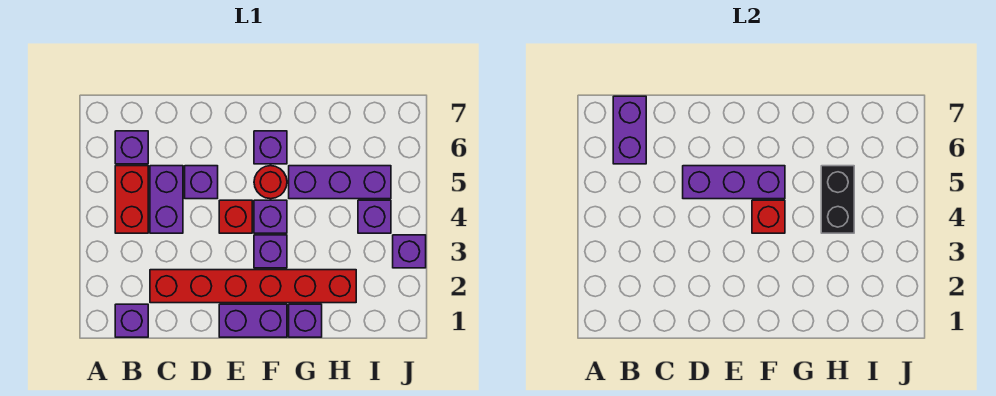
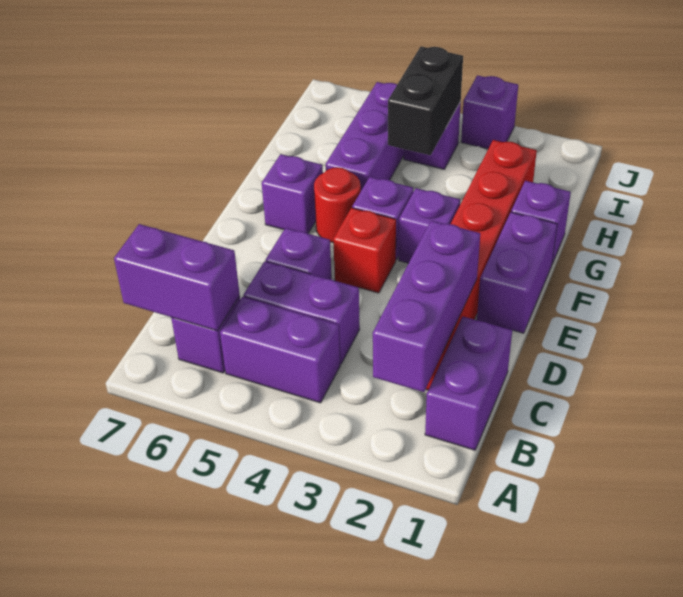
purple brick B1 level 1 -> purple brick B1:C1 level 1
red brick B4:B5 level 1 -> purple brick B4:B5 level 1
purple brick D5:F5 level 2 -> purple brick B2:D2 level 2
red brick F4 level 2 -> none
black brick H4:H5 level 2 -> black brick H4:I4 level 2

